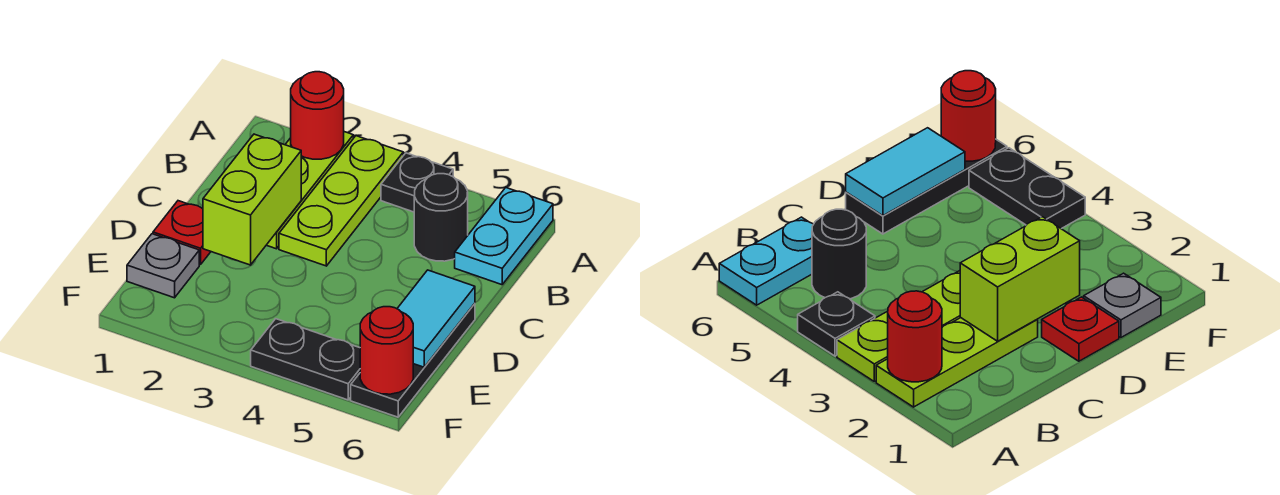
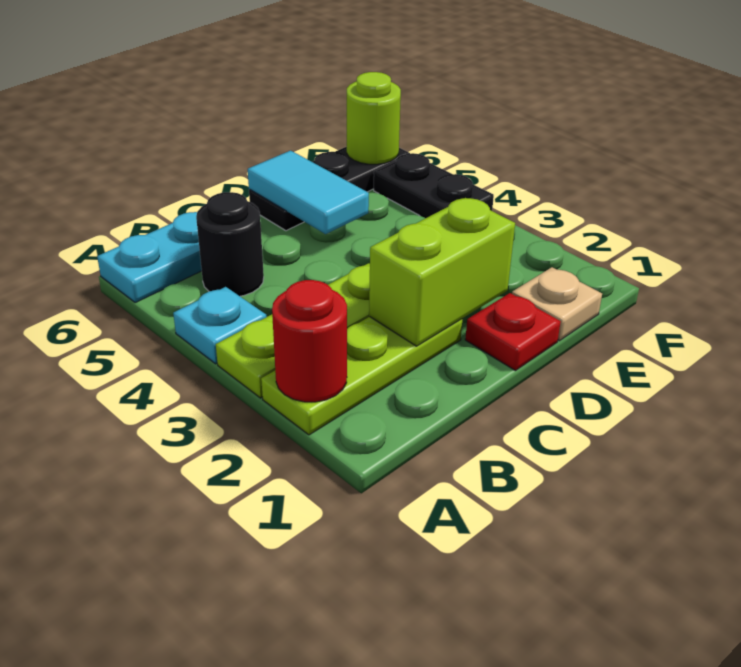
black plate A4 level 1 -> cyan plate A4 level 1
cyan tile D6:E6 level 2 -> cyan tile D5:D6 level 2
grey plate E1 level 1 -> tan plate E1 level 1
red round brick F6 level 2 -> lime round brick F6 level 2

